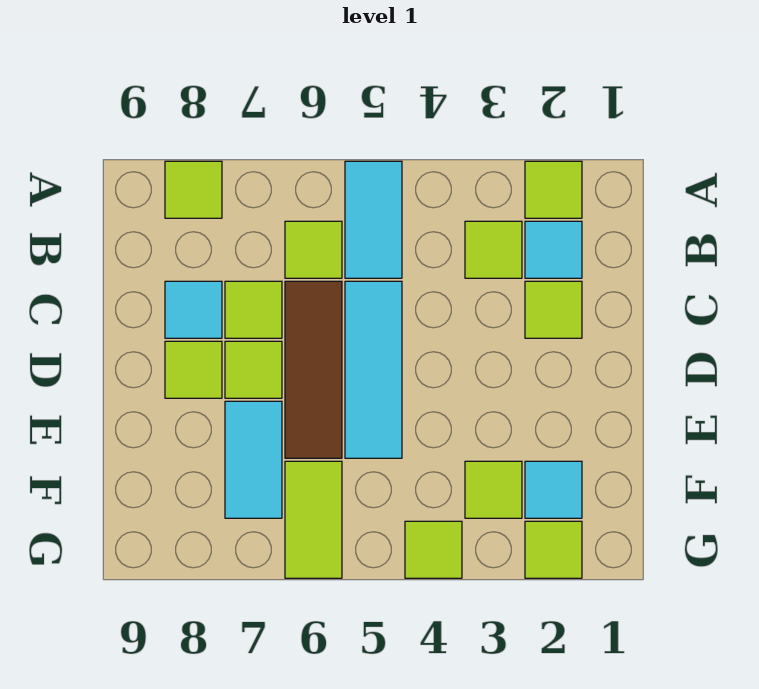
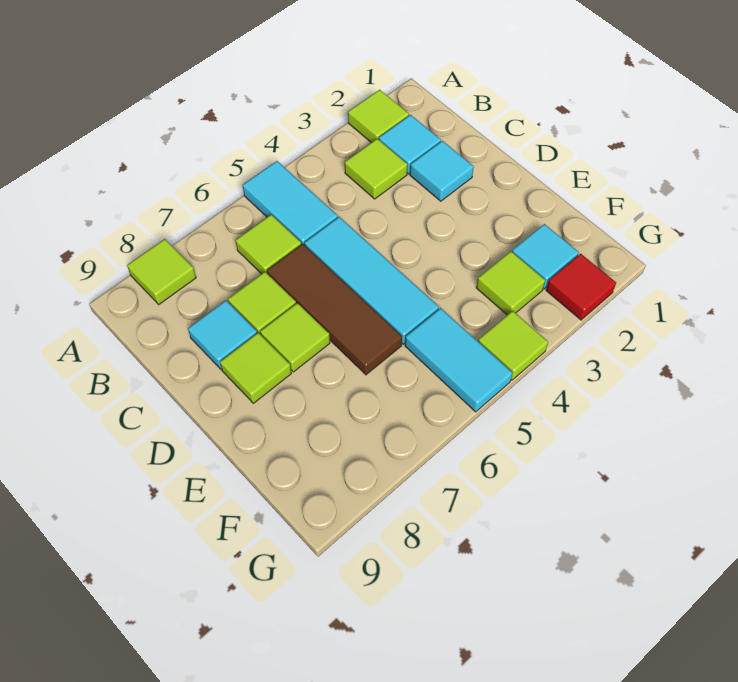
lime tile C2 level 1 -> cyan tile C2 level 1
cyan tile E7:F7 level 1 -> cyan tile F5:G5 level 1
lime tile F6:G6 level 1 -> none
lime tile G2 level 1 -> red tile G2 level 1

